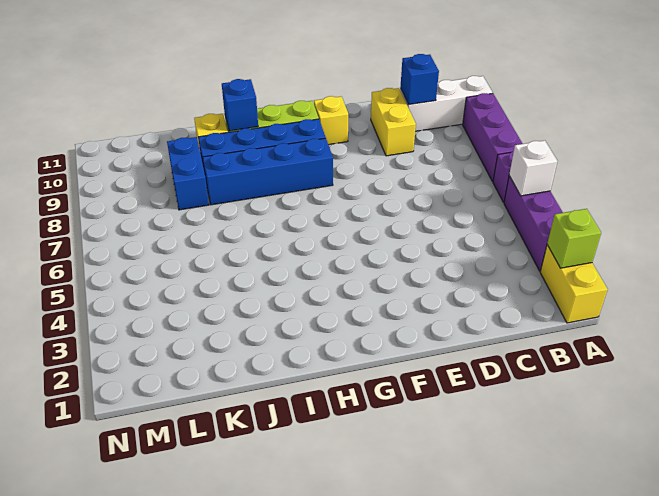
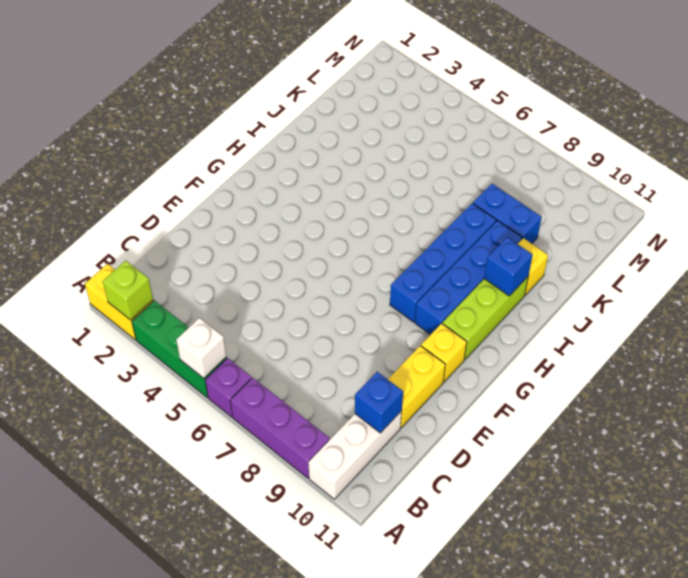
purple brick A3:A5 level 1 -> green brick A3:A5 level 1
yellow brick D9:D10 level 1 -> yellow brick D10:E10 level 1

